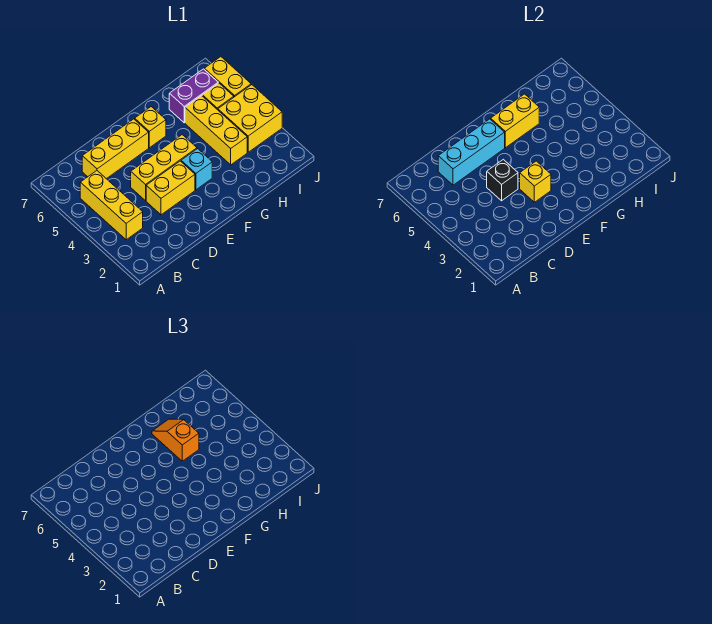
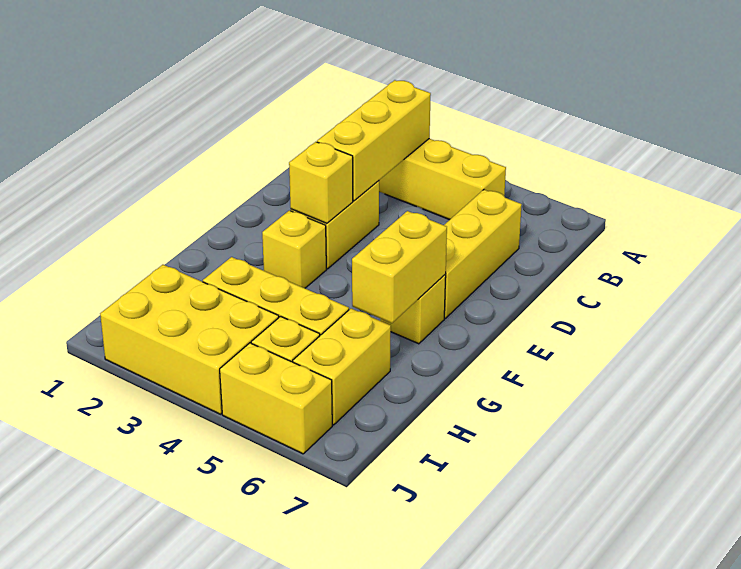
cyan brick C6:E6 level 2 -> none
yellow brick D4:F4 level 1 -> yellow brick B3:D3 level 2
black brick D4 level 2 -> none
cyan brick F3 level 1 -> yellow brick F3 level 1
orange slope G5:G6 level 3 top 5 -> none
purple brick H6:I6 level 1 -> yellow brick H6:I6 level 1
yellow brick I3:J4 level 1 -> yellow brick I2:J4 level 1

